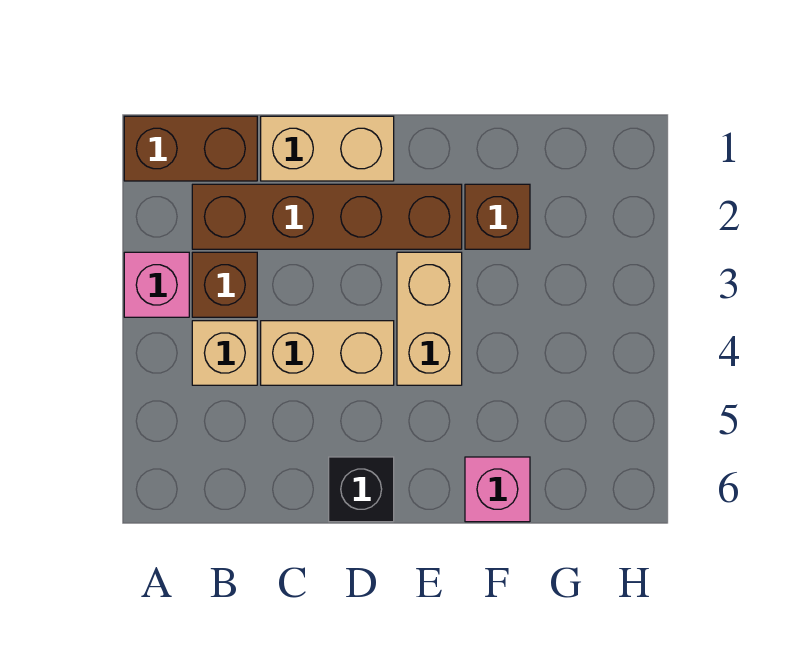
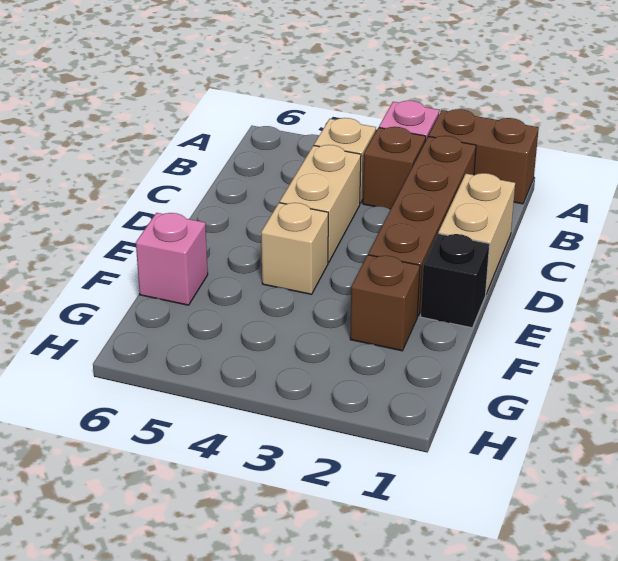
brown brick A1:B1 level 1 -> brown brick A1:A2 level 1
black brick D6 level 1 -> black brick E1 level 1
tan brick E3:E4 level 1 -> tan brick E4 level 1

